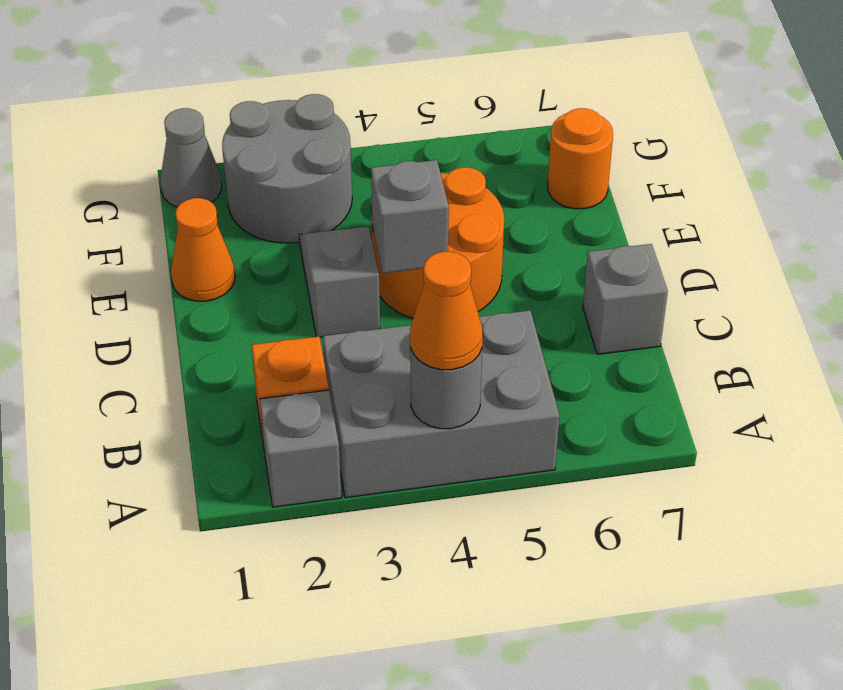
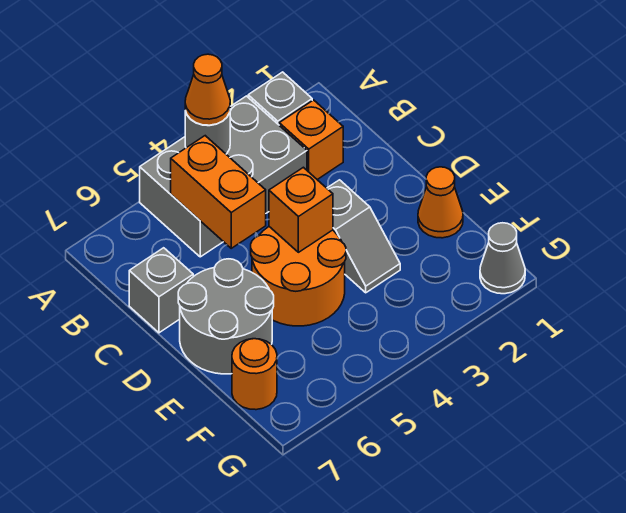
none -> orange brick B5:C5 level 2
grey brick D4 level 2 -> orange brick D4 level 2
grey round brick F2:G3 level 1 -> grey round brick D6:E7 level 1

